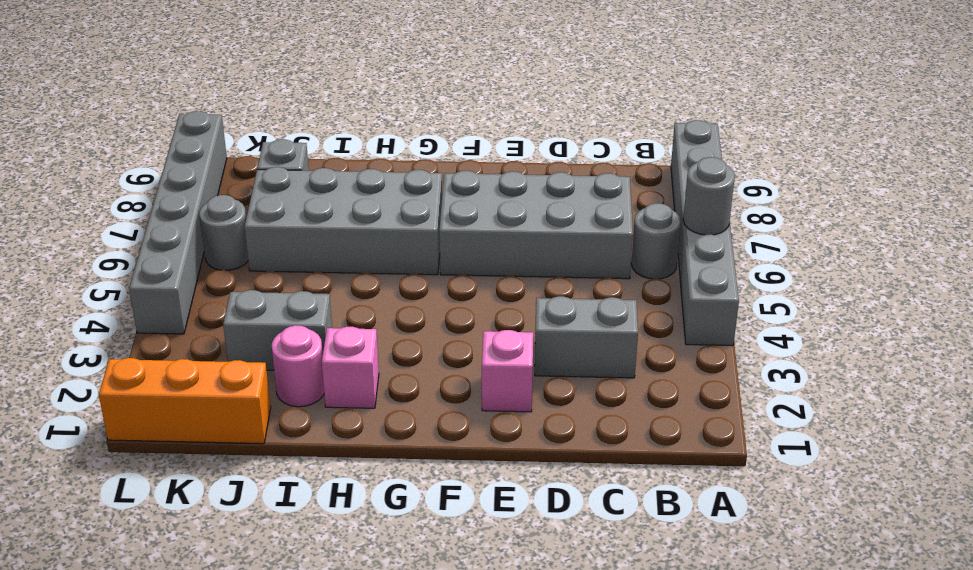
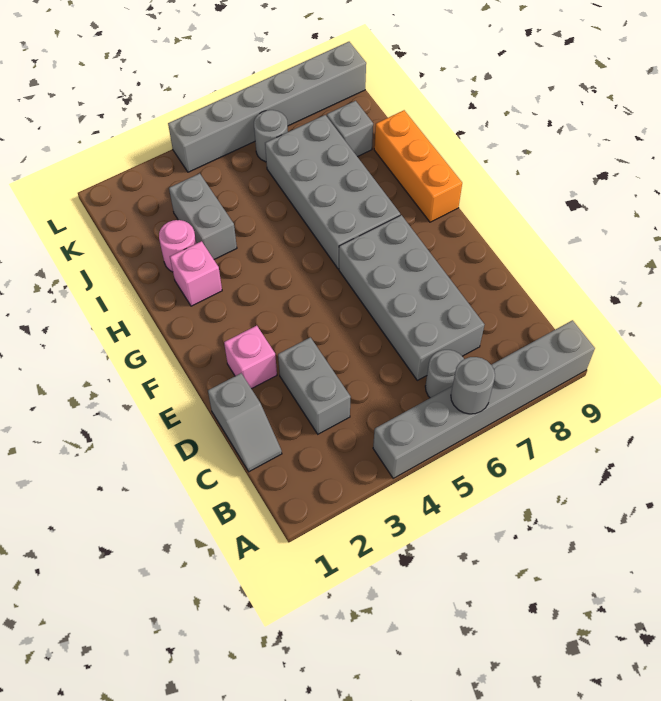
none -> grey slope C1:D1 level 1 top D
orange brick J1:L1 level 1 -> orange brick G9:I9 level 1

